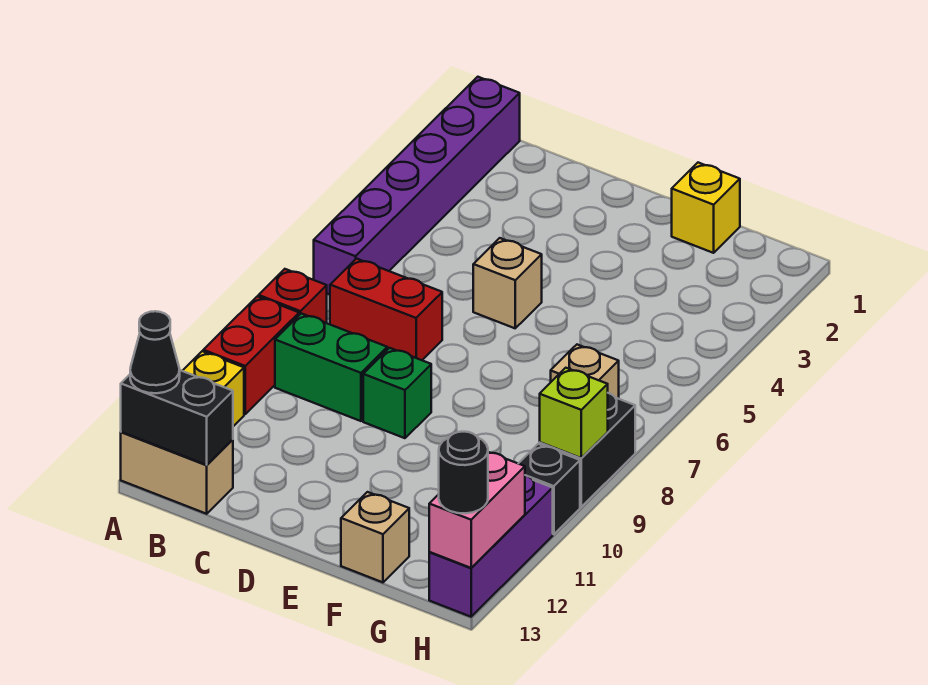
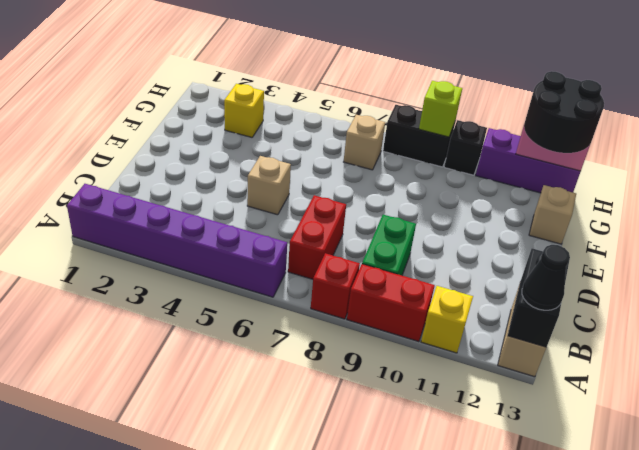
green brick D9 level 1 -> none
yellow brick F1 level 1 -> yellow brick G3 level 1
black round brick H13 level 3 -> black round brick G12:H13 level 3

